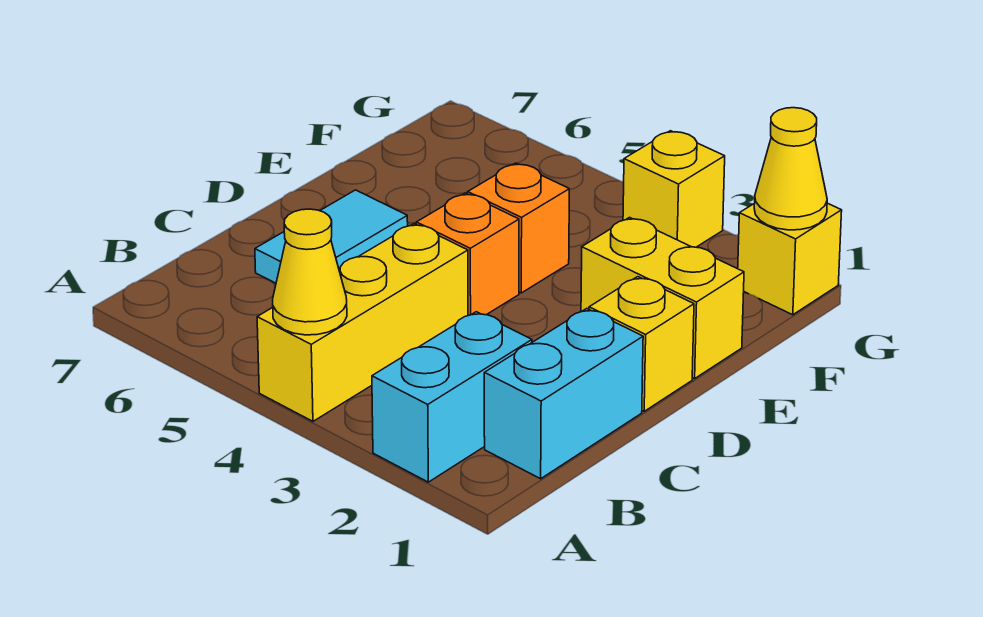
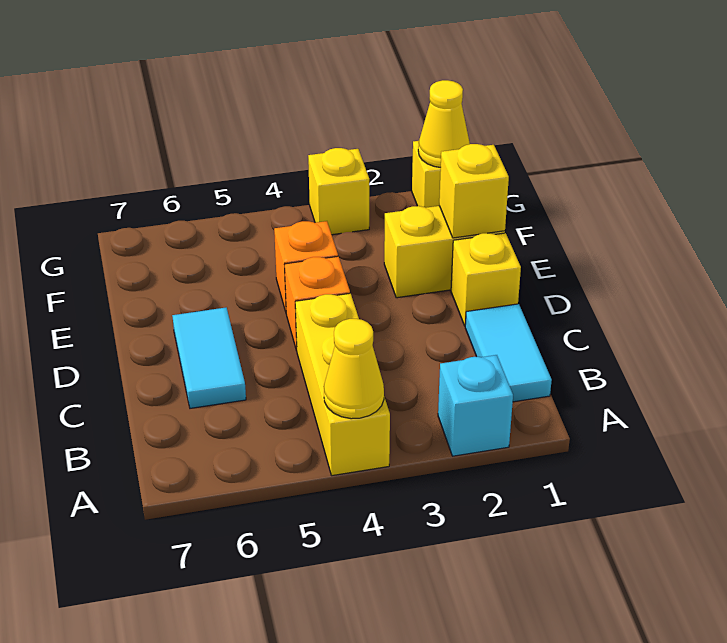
cyan brick A2:B2 level 1 -> cyan brick A2 level 1
cyan brick B1:C1 level 1 -> cyan tile B1:C1 level 1
none -> yellow brick E1 level 2

